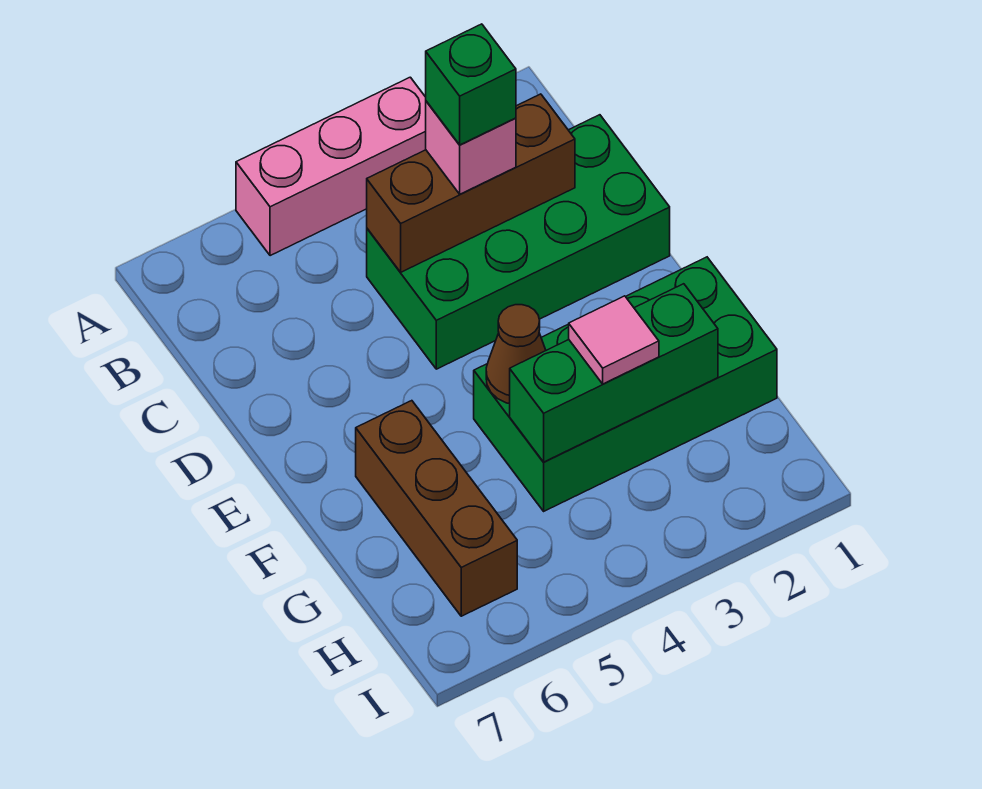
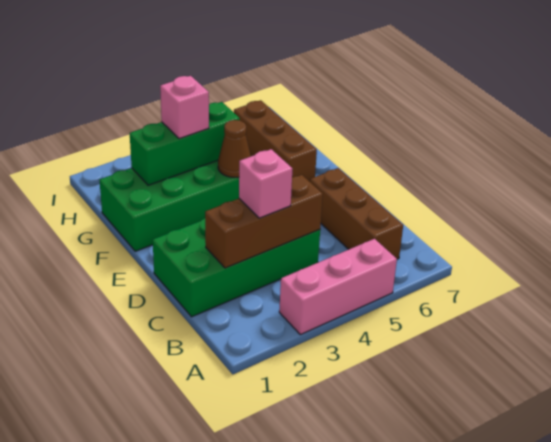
none -> brown brick B6:D6 level 1
green brick C3 level 4 -> none
pink tile G3 level 3 -> pink brick G3 level 3

